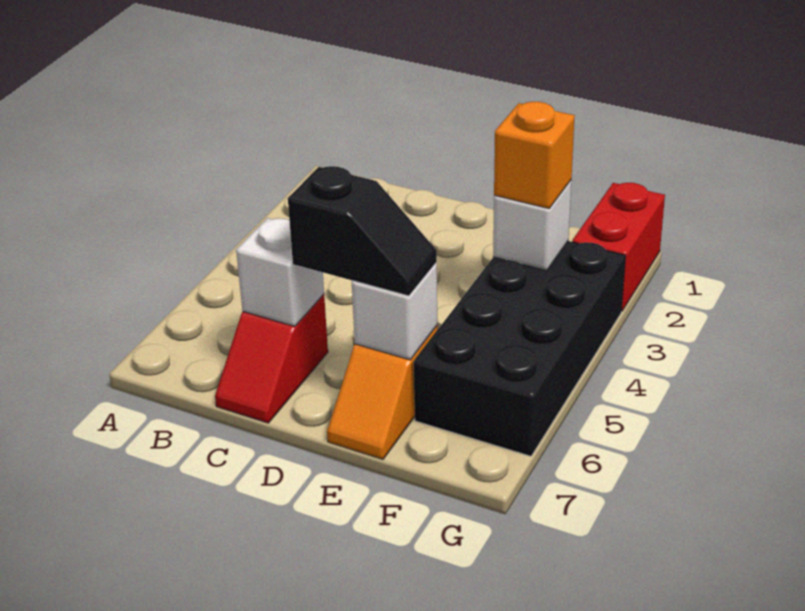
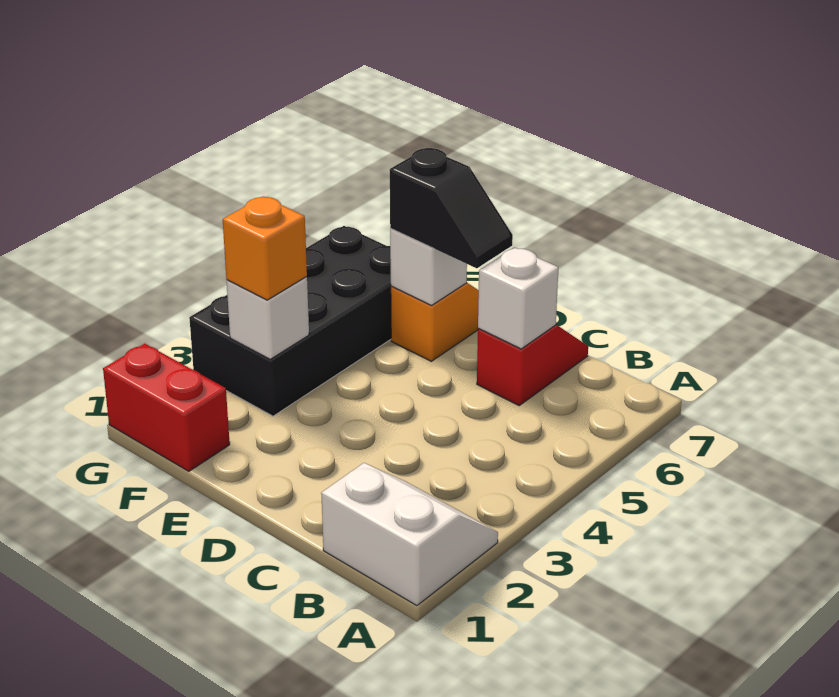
none -> white slope A1:B2 level 1 top 1
black slope D6:E6 level 3 top D -> black slope D6:E6 level 3 top E
red brick G1:G2 level 1 -> red brick F1:G1 level 1

